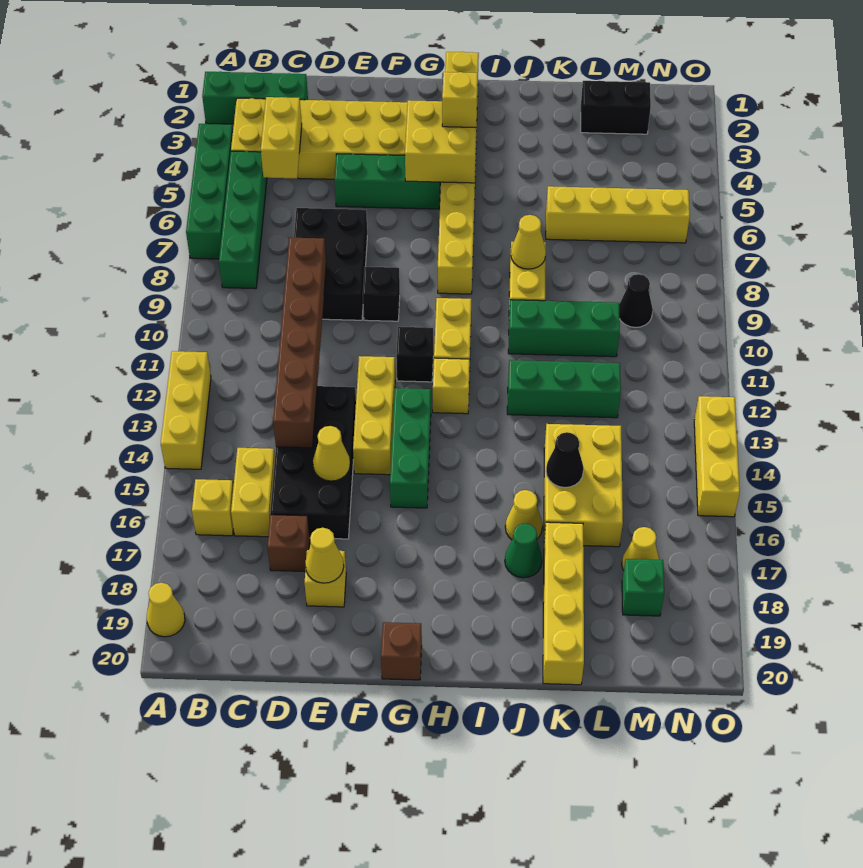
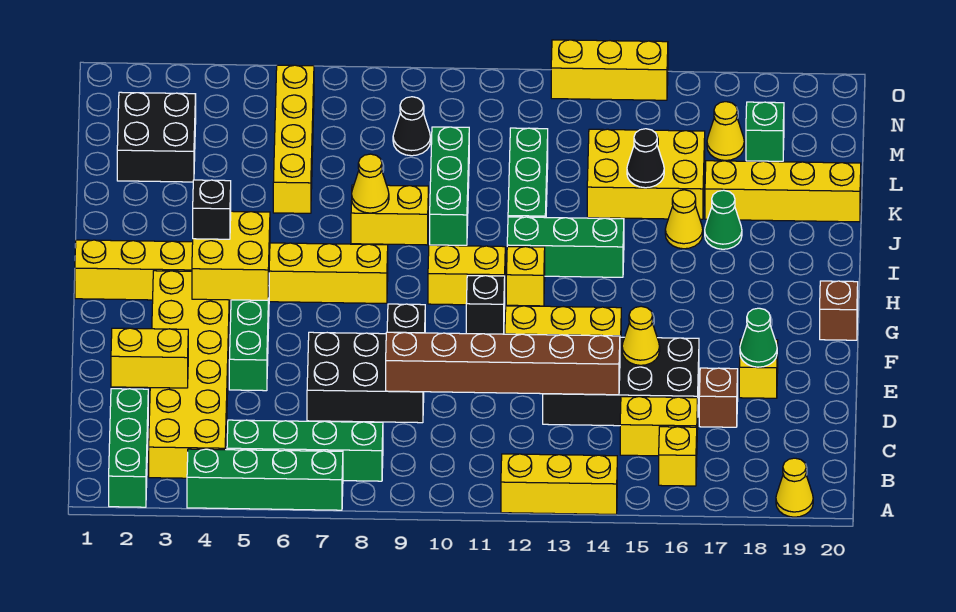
yellow brick C4:C5 level 2 -> yellow brick D2:D3 level 2
yellow cone E18 level 2 -> green cone E18 level 2
green brick G13:G15 level 1 -> green brick I12:I14 level 1
yellow brick H4 level 3 -> black brick H4 level 3
black brick L2:M2 level 1 -> black brick L2:M3 level 1

